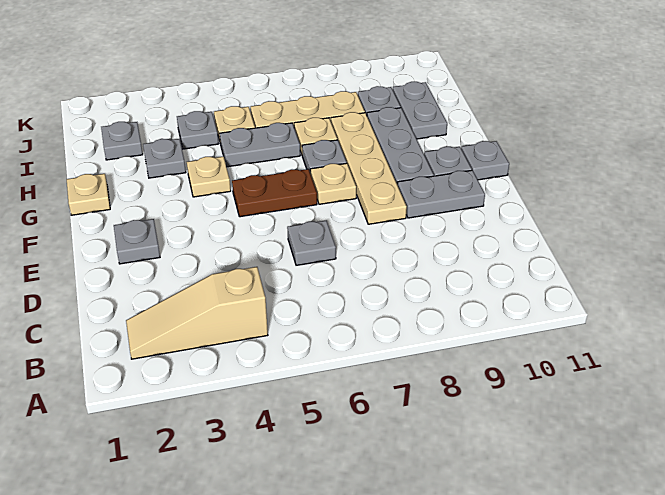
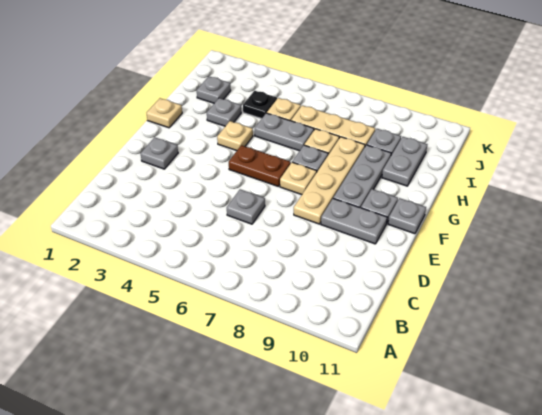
tan slope B2:B4 level 1 top 4 -> none
grey plate I4 level 1 -> black plate I4 level 1

